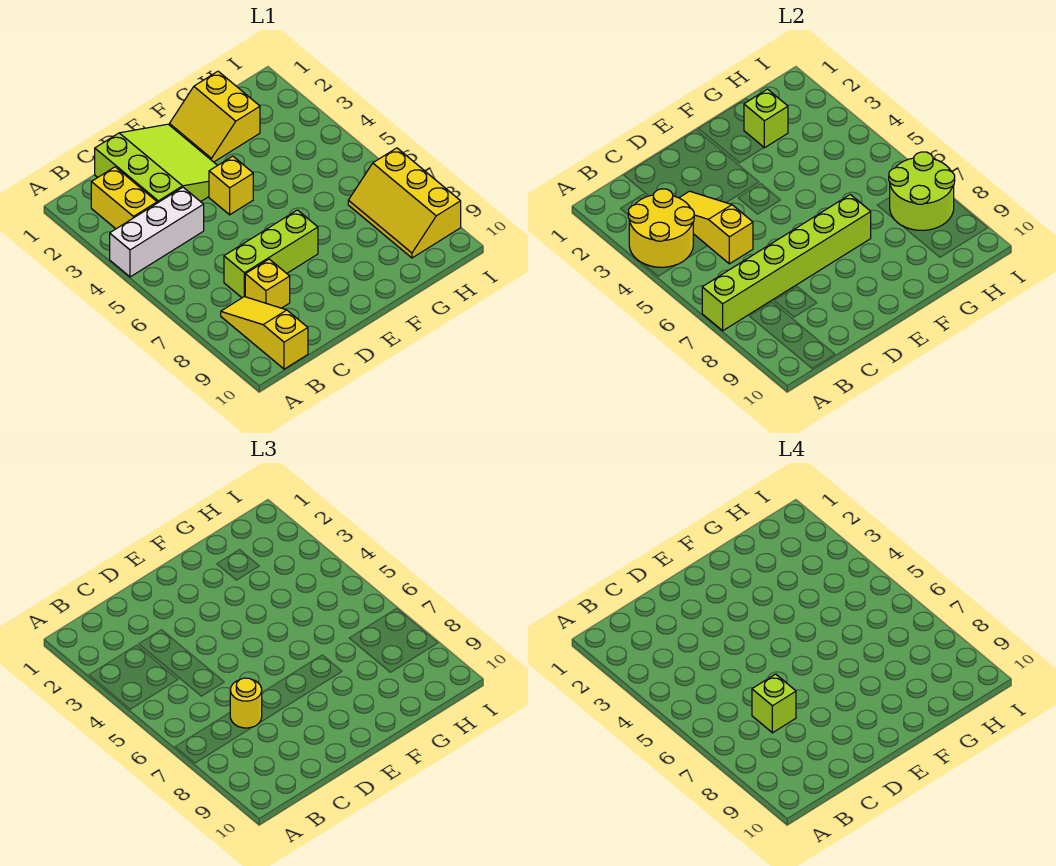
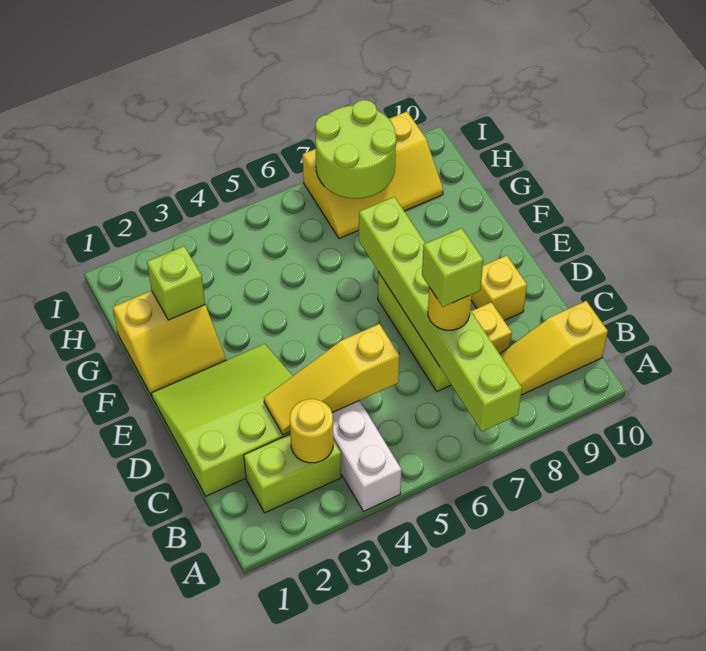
yellow round brick A3:B4 level 2 -> yellow round brick B3 level 2
yellow brick B2:B3 level 1 -> lime brick B2:B3 level 1
yellow brick E4 level 1 -> yellow brick D9 level 1

